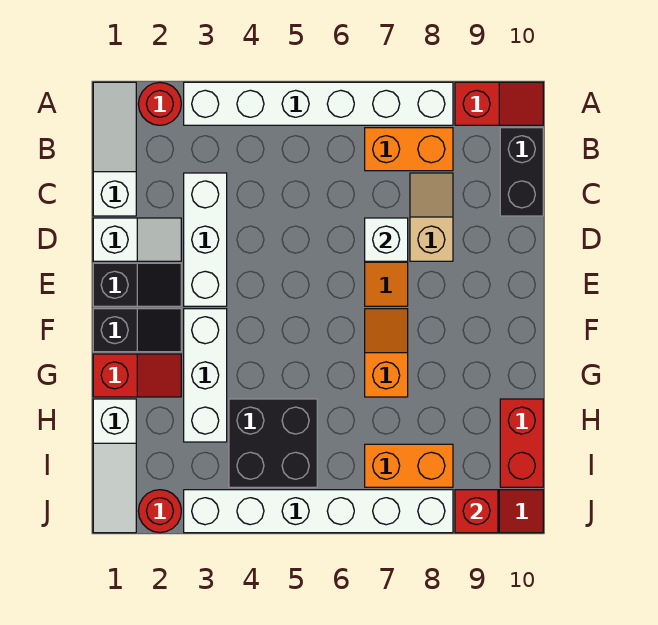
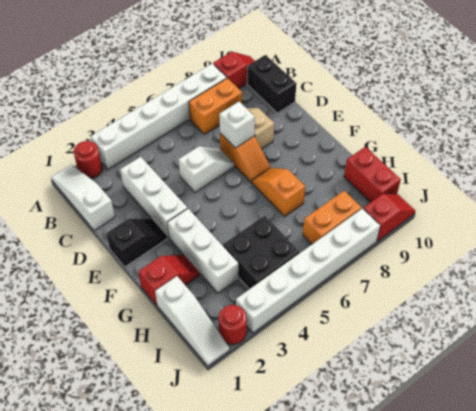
white slope D1:D2 level 1 top 1 -> white slope D5:D6 level 1 top 5
black slope F1:F2 level 1 top 1 -> none
red brick J9 level 2 -> none

